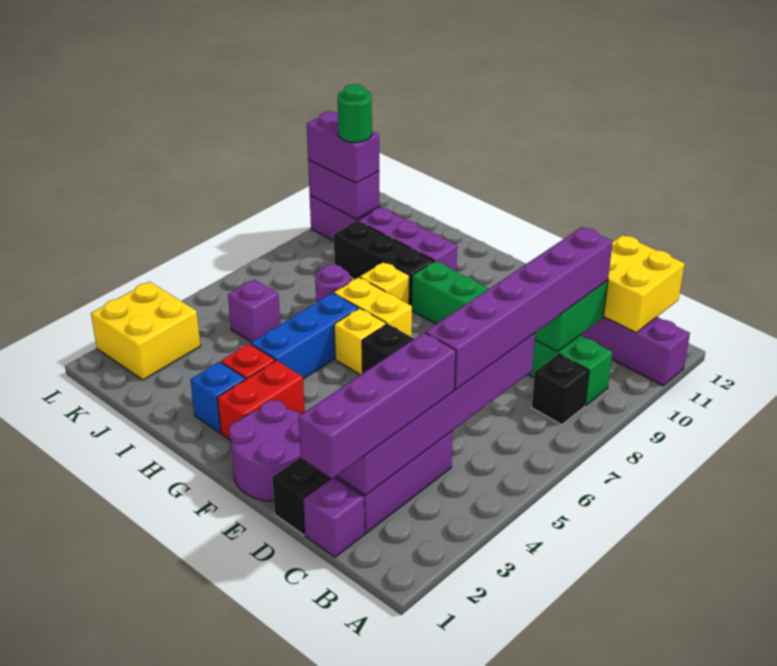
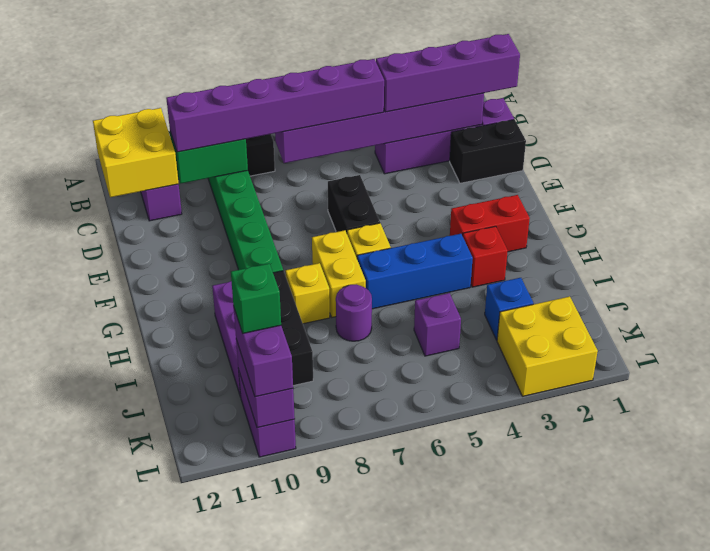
purple round brick E1:F2 level 1 -> none
blue brick H2 level 1 -> blue brick J3 level 1
green round brick K10 level 4 -> green brick K10 level 4

